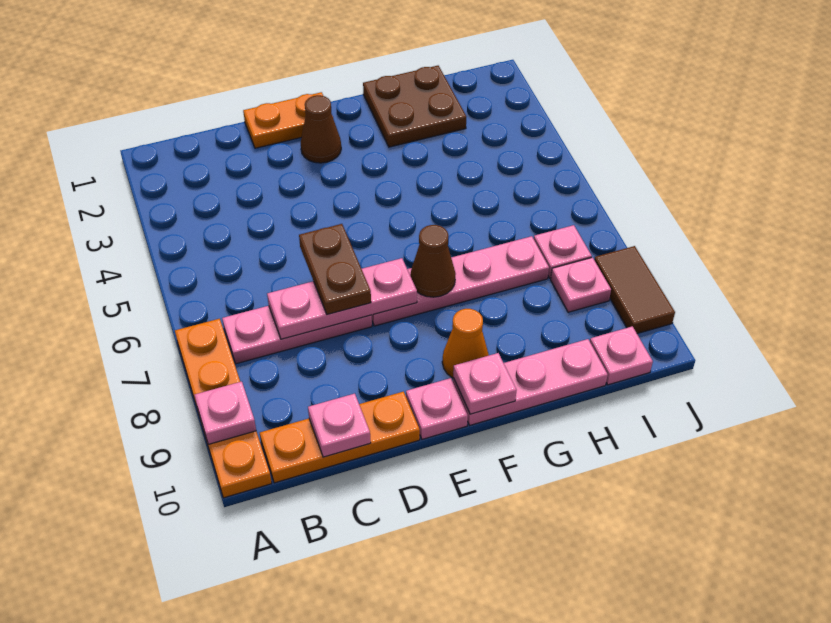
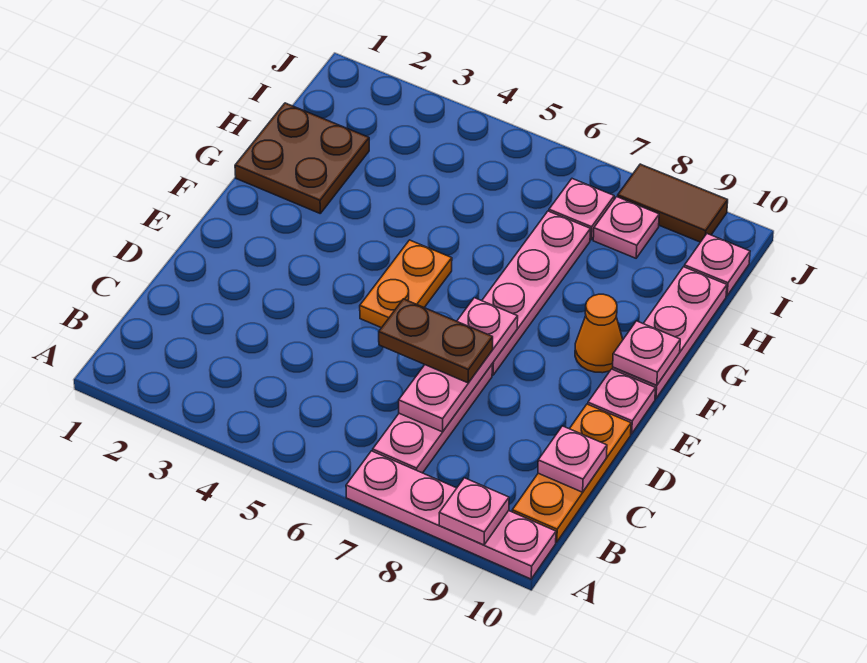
orange plate A7:A10 level 1 -> pink plate A7:A10 level 1
orange plate D1:E1 level 1 -> orange plate E5:F5 level 1
brown cone E2 level 1 -> none
brown cone F7 level 2 -> none

